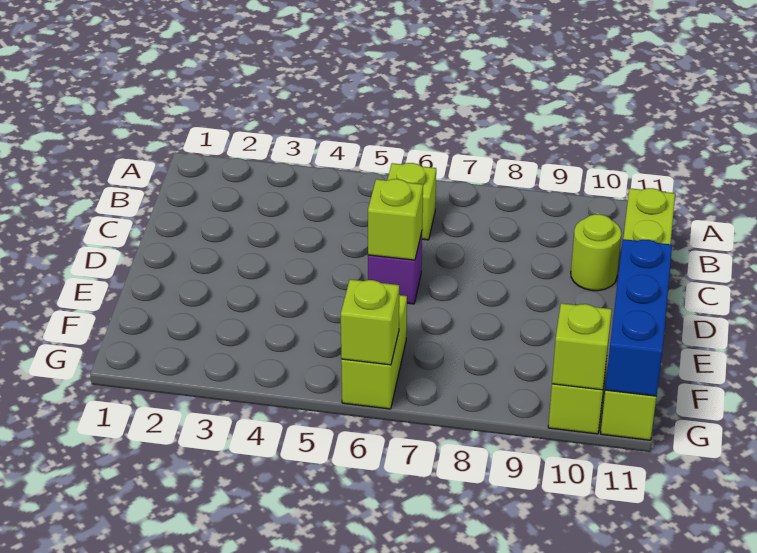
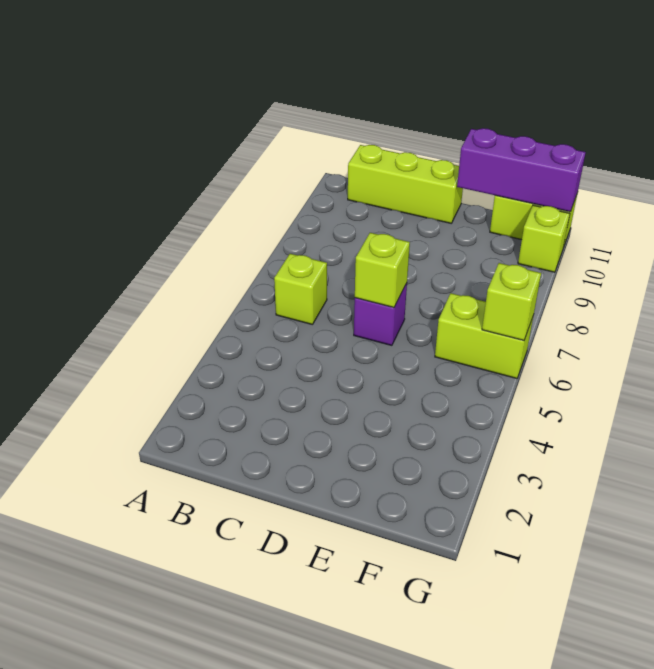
lime round brick C10 level 1 -> none
blue brick E11:G11 level 2 -> purple brick E11:G11 level 2
lime brick G10 level 2 -> none

